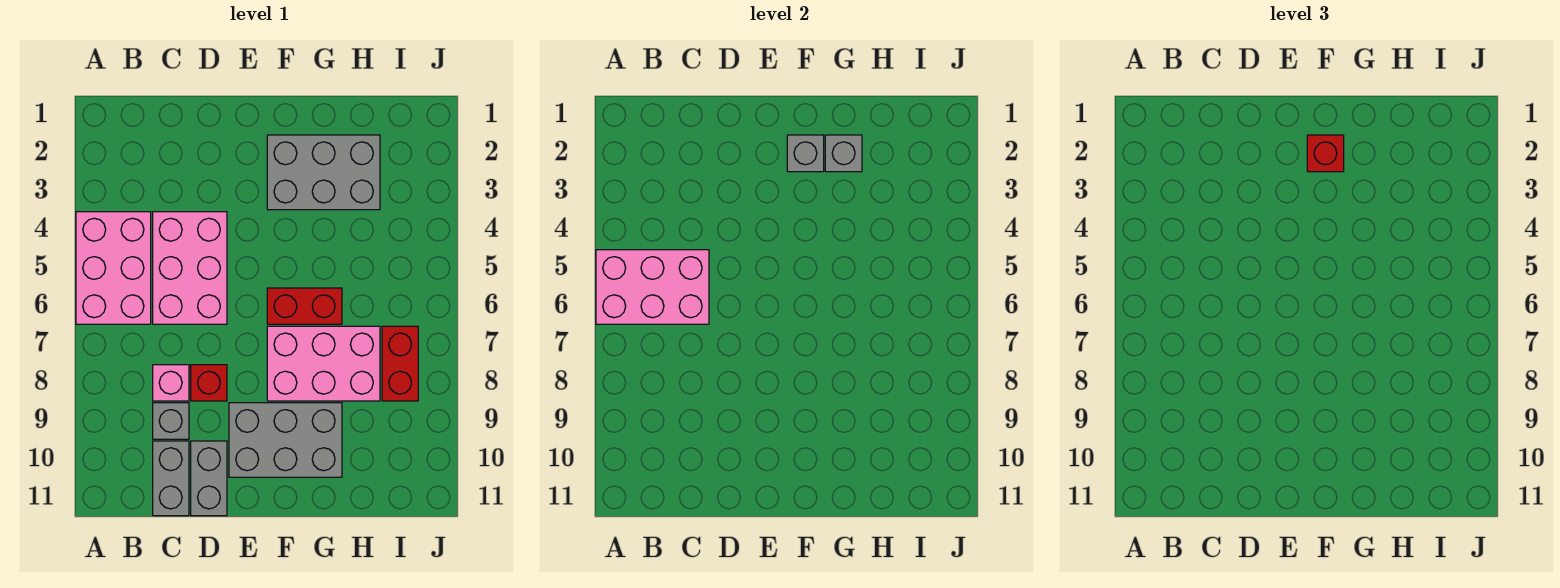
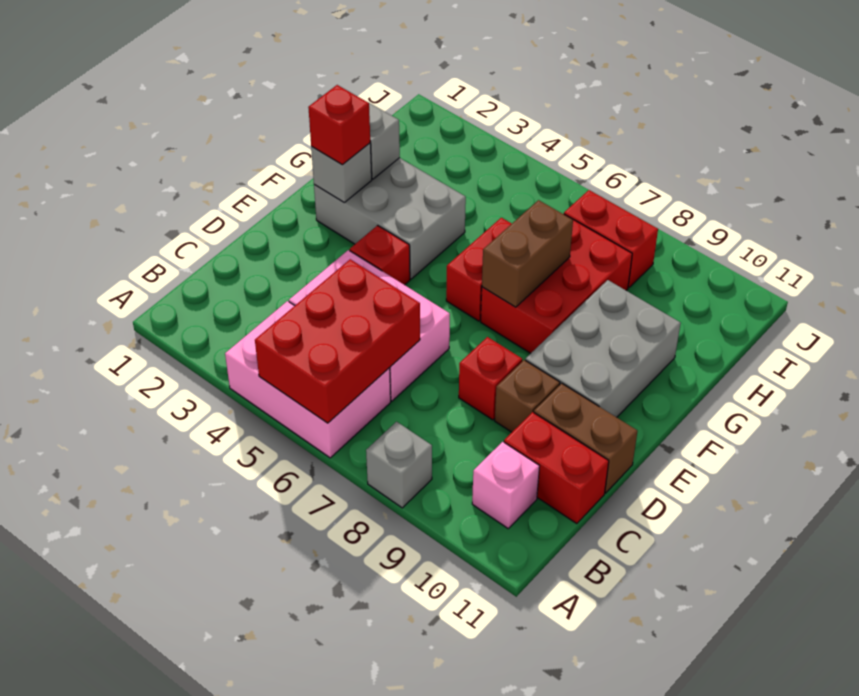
pink brick A5:C6 level 2 -> red brick A5:C6 level 2
pink brick C8 level 1 -> pink brick B10 level 1
grey brick C9 level 1 -> grey brick A8 level 1
grey brick C10:C11 level 1 -> red brick C10:C11 level 1
none -> brown brick D9 level 1
grey brick D10:D11 level 1 -> brown brick D10:D11 level 1
none -> red brick E4 level 1
grey brick F2:H3 level 1 -> grey brick F2:G4 level 1
pink brick F7:H8 level 1 -> red brick F7:H8 level 1
none -> brown brick F7:G7 level 2

